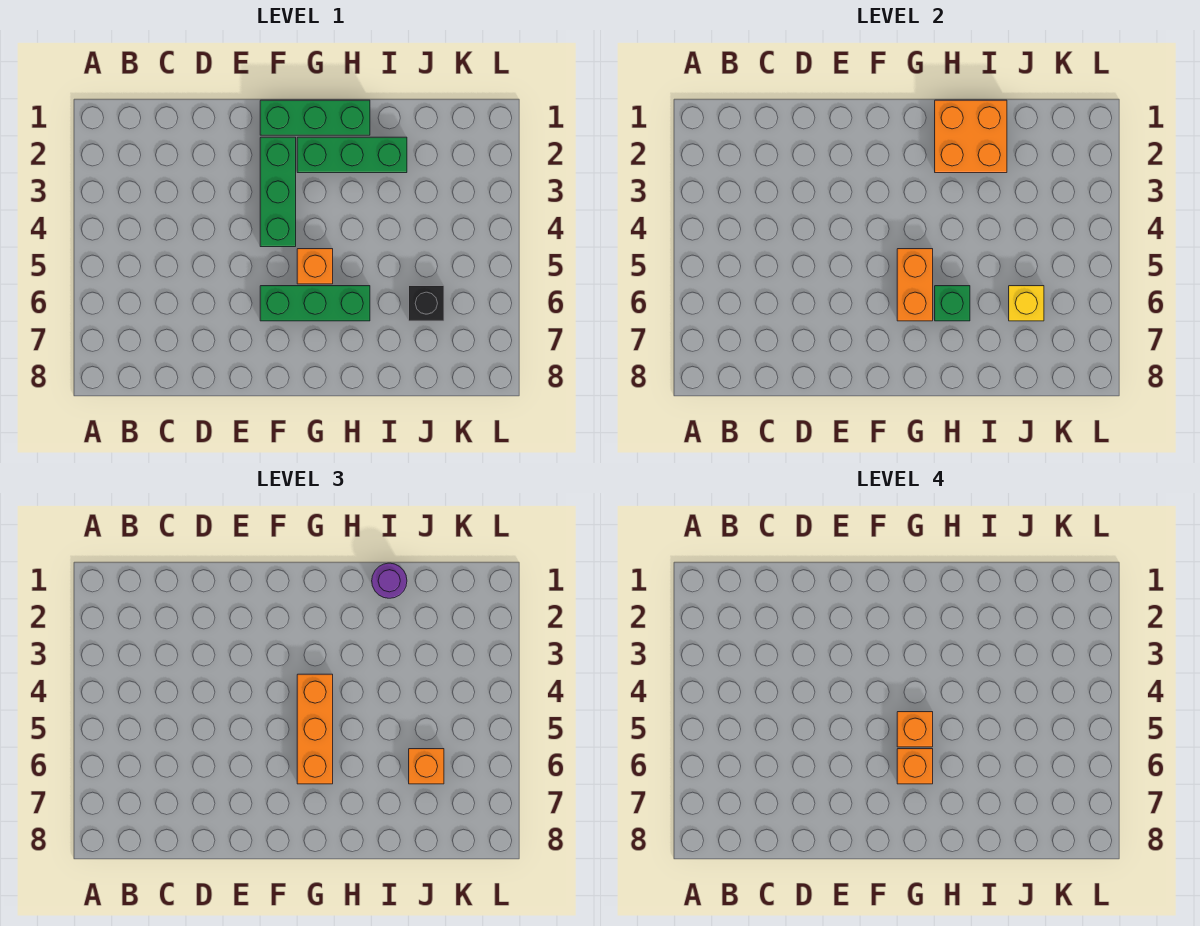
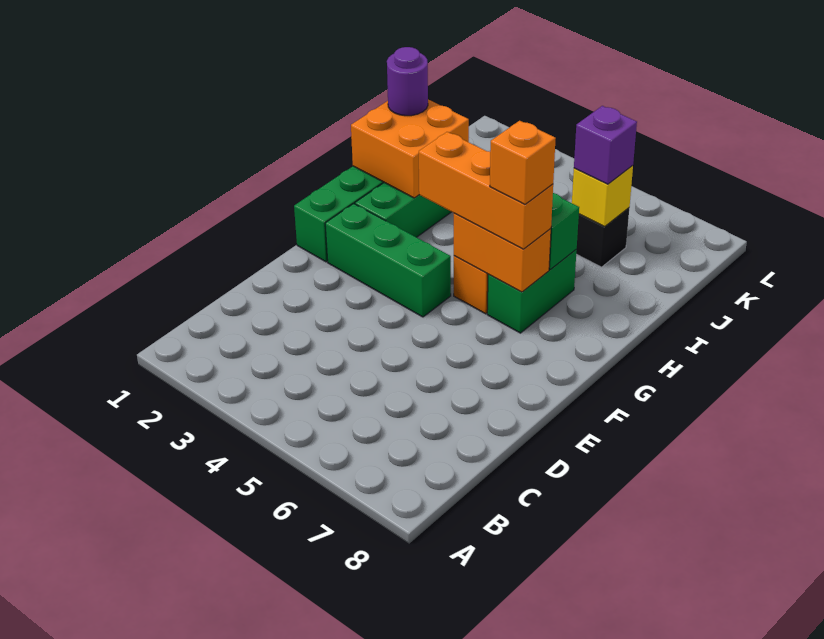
green brick F6:H6 level 1 -> green brick G6:H6 level 1
orange brick G5 level 4 -> none
orange brick J6 level 3 -> purple brick J6 level 3

